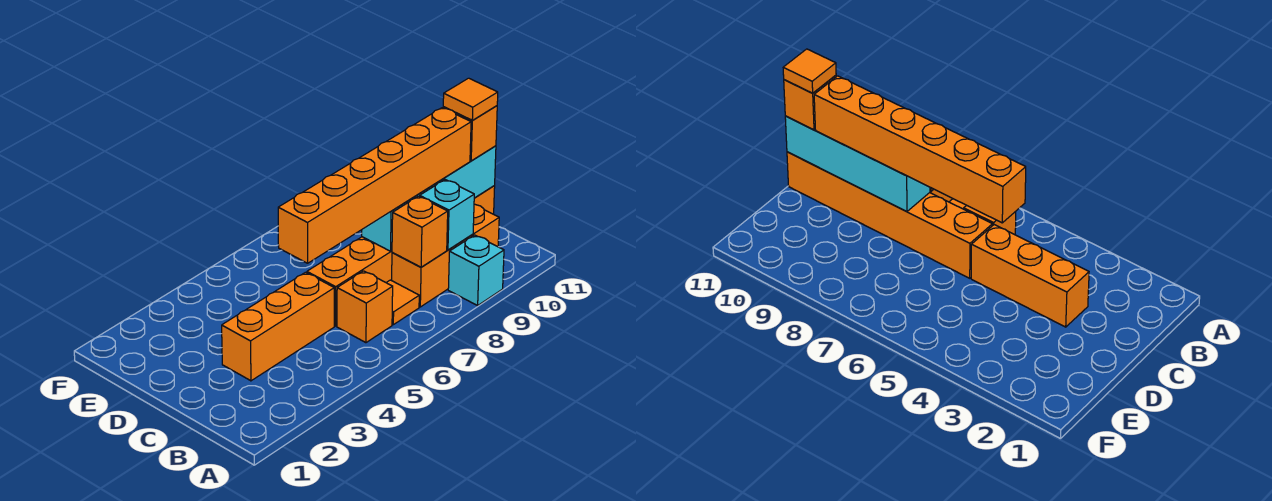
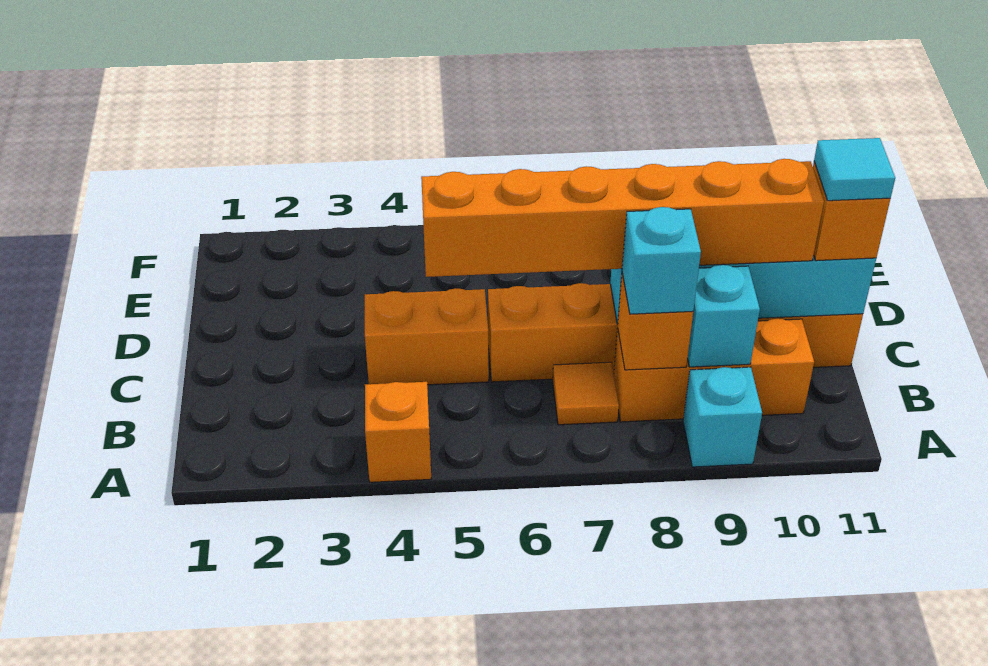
orange brick B6 level 1 -> orange brick A4 level 1
none -> cyan brick B8 level 3
orange brick C3:C5 level 1 -> orange brick C4:C5 level 1
orange tile C11 level 4 -> cyan tile C11 level 4

